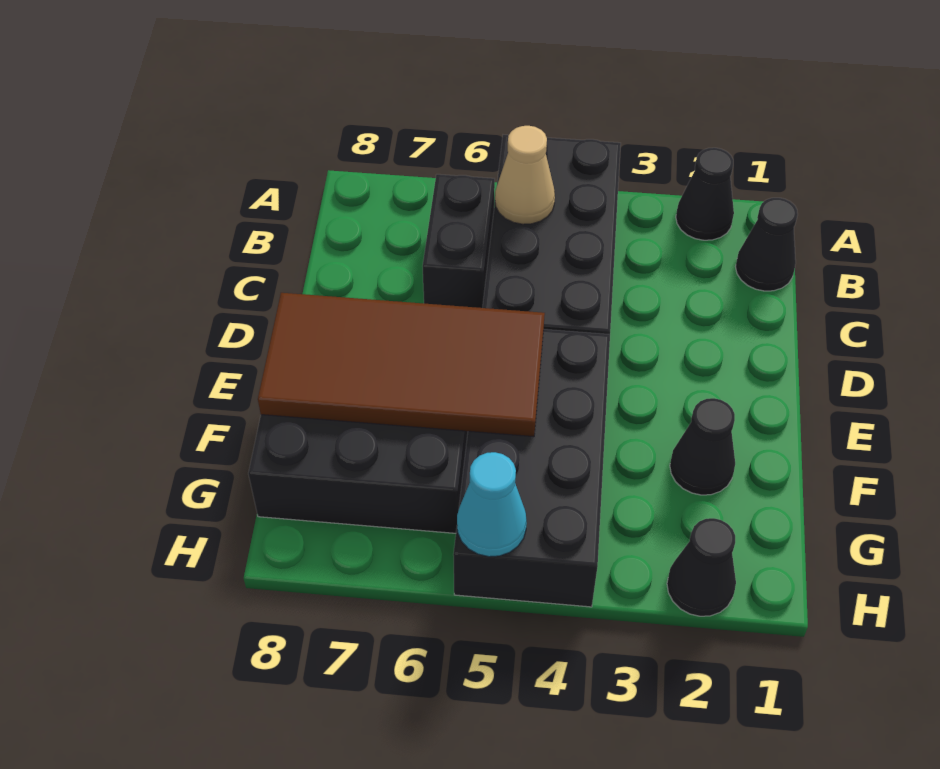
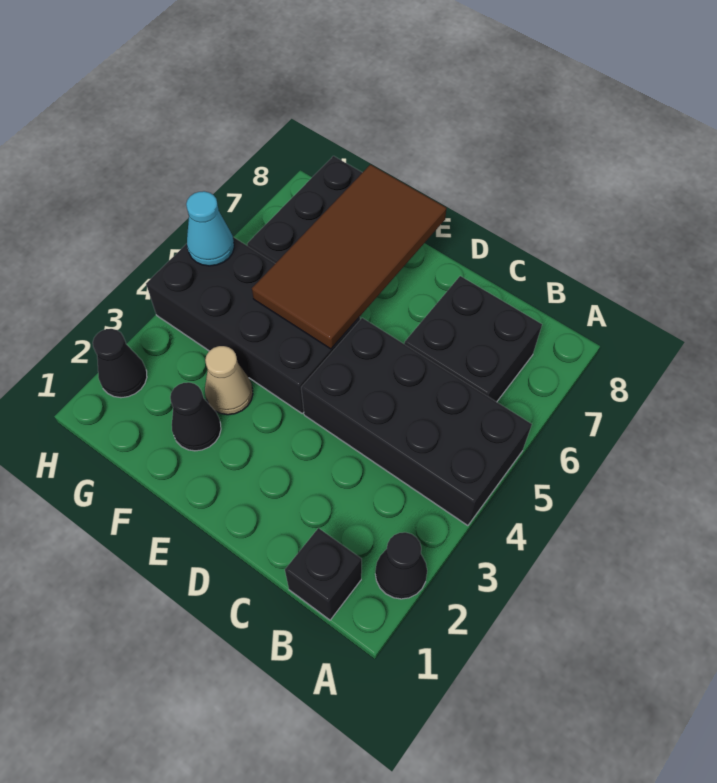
black cone B1 level 1 -> black brick B1 level 1
tan cone B5 level 2 -> tan cone F3 level 1
black brick B6:C6 level 1 -> black brick B6:C7 level 1

